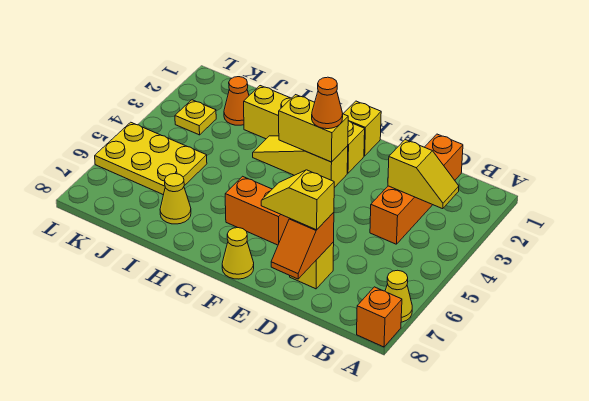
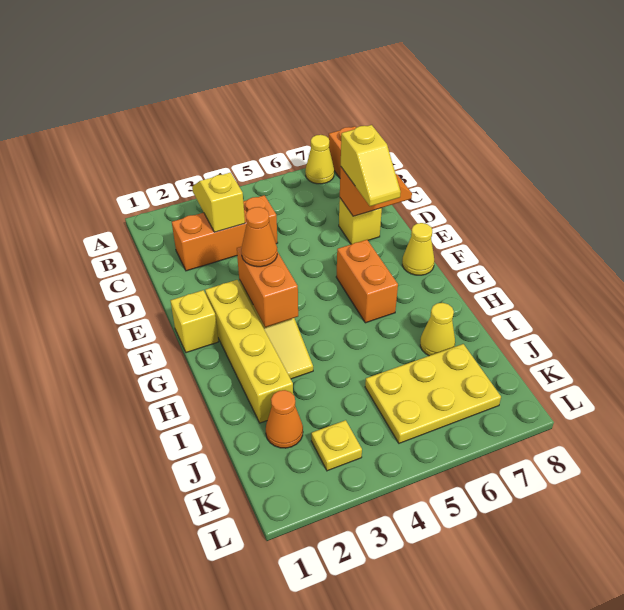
orange brick C1:C4 level 1 -> orange brick C2:C4 level 1
yellow brick F3:G3 level 2 -> orange brick F3:G3 level 2
yellow plate J5:L6 level 1 -> yellow plate J5:K7 level 1

